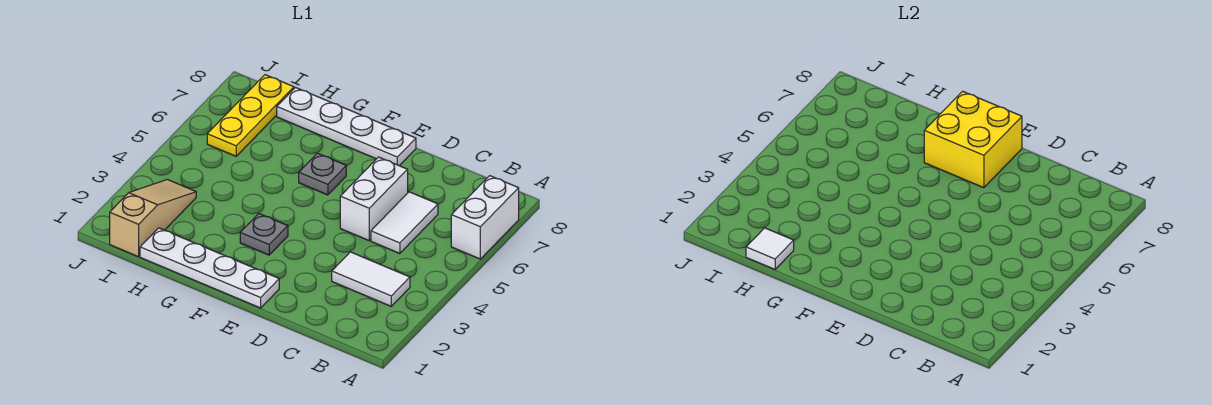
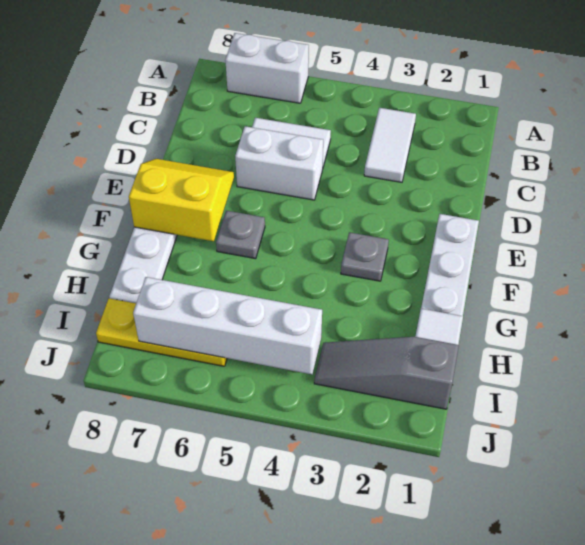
yellow brick E7:F8 level 2 -> yellow slope E7:F8 level 2 top F
tan slope I1:I3 level 1 top 1 -> grey slope I1:I3 level 1 top 1
none -> white brick I4:I7 level 2

